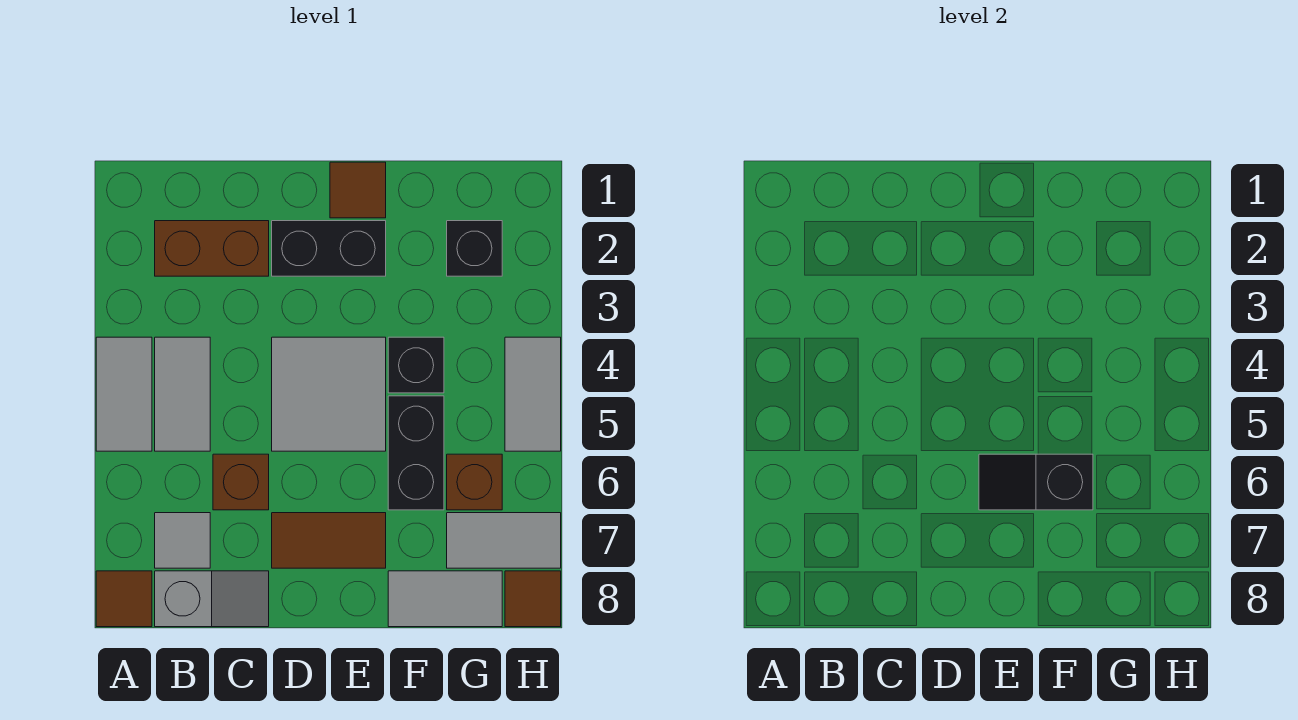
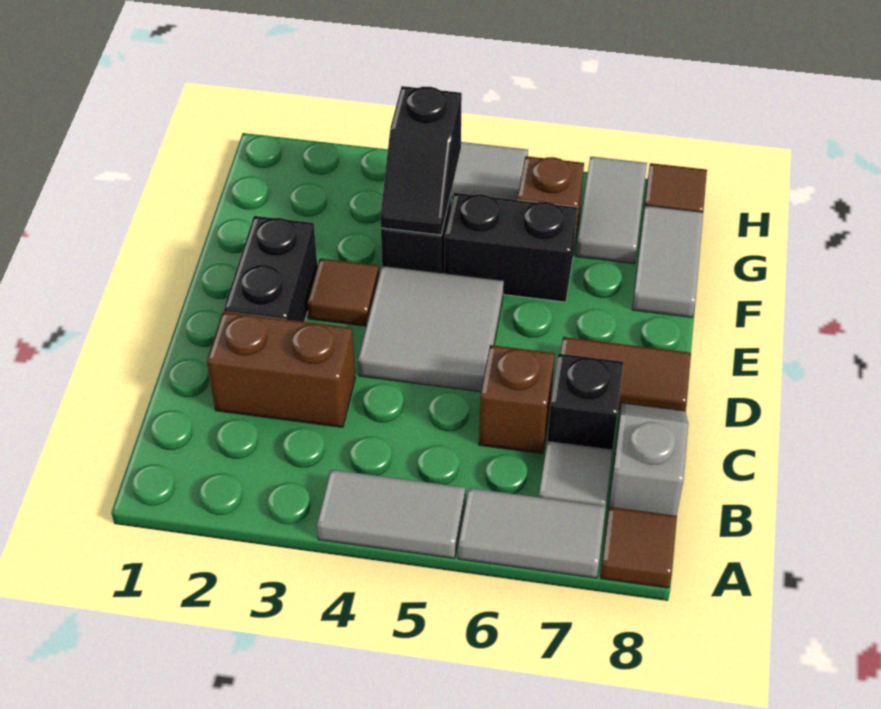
brown brick B2:C2 level 1 -> brown brick C2:C3 level 1
grey tile B4:B5 level 1 -> grey tile A6:A7 level 1
brown tile D7:E7 level 1 -> brown tile D7:D8 level 1
brown tile E1 level 1 -> brown tile E3 level 1
black slope E6:F6 level 2 top F -> black slope F4:G4 level 2 top G
black brick G2 level 1 -> black brick C7 level 1

